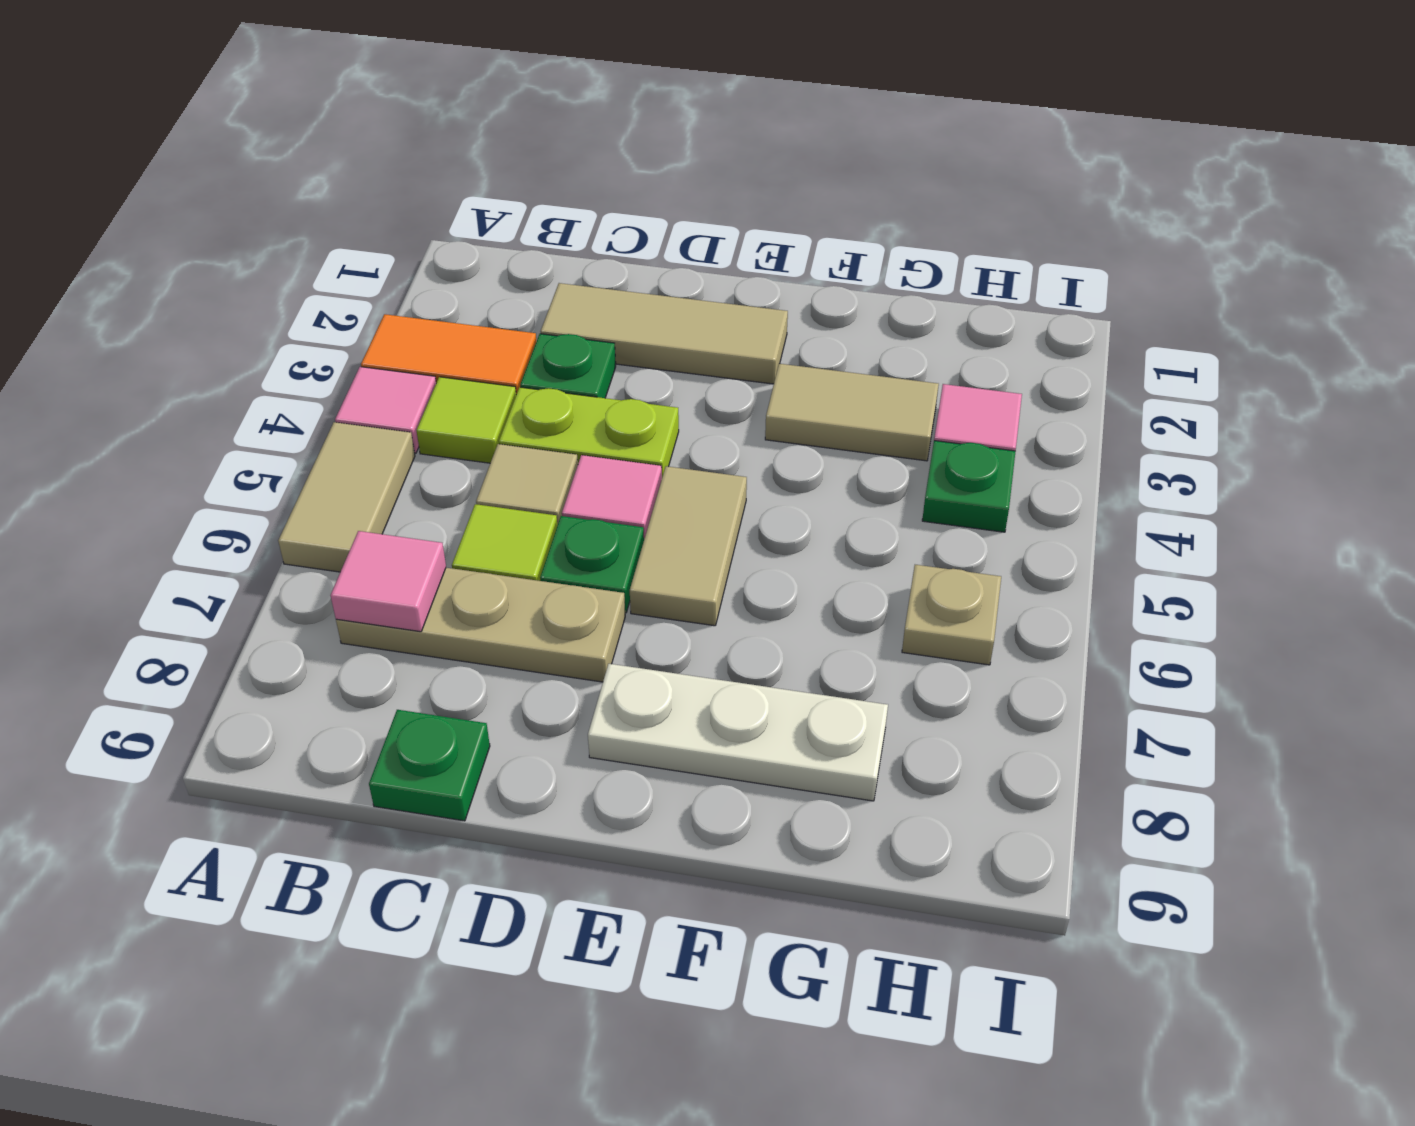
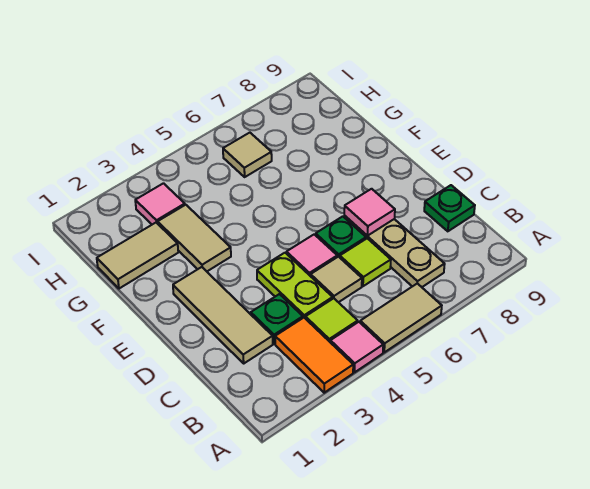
pink tile B7 level 2 -> pink tile D7 level 2
tan tile E5:E6 level 1 -> tan tile G1:G2 level 1
white plate E8:G8 level 1 -> none
green plate H4 level 1 -> none
tan plate H6 level 1 -> tan tile H6 level 1

